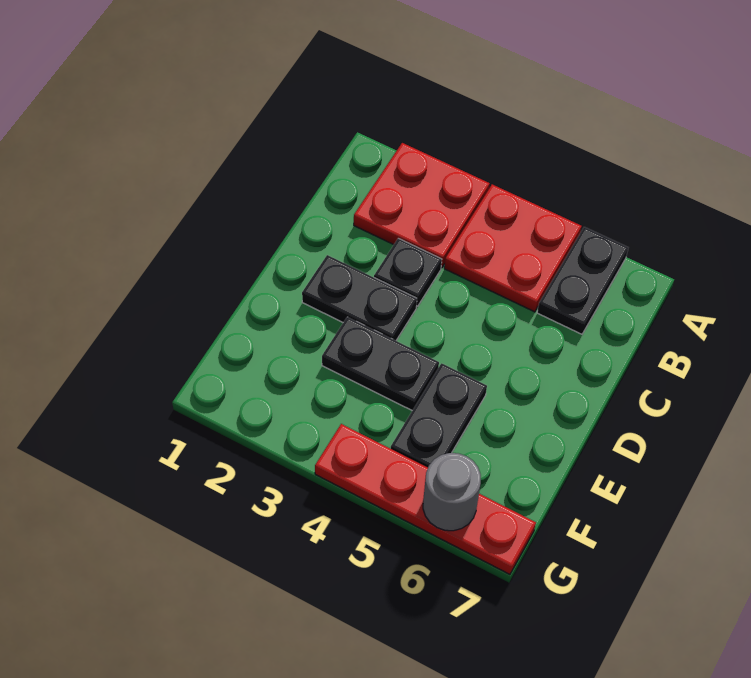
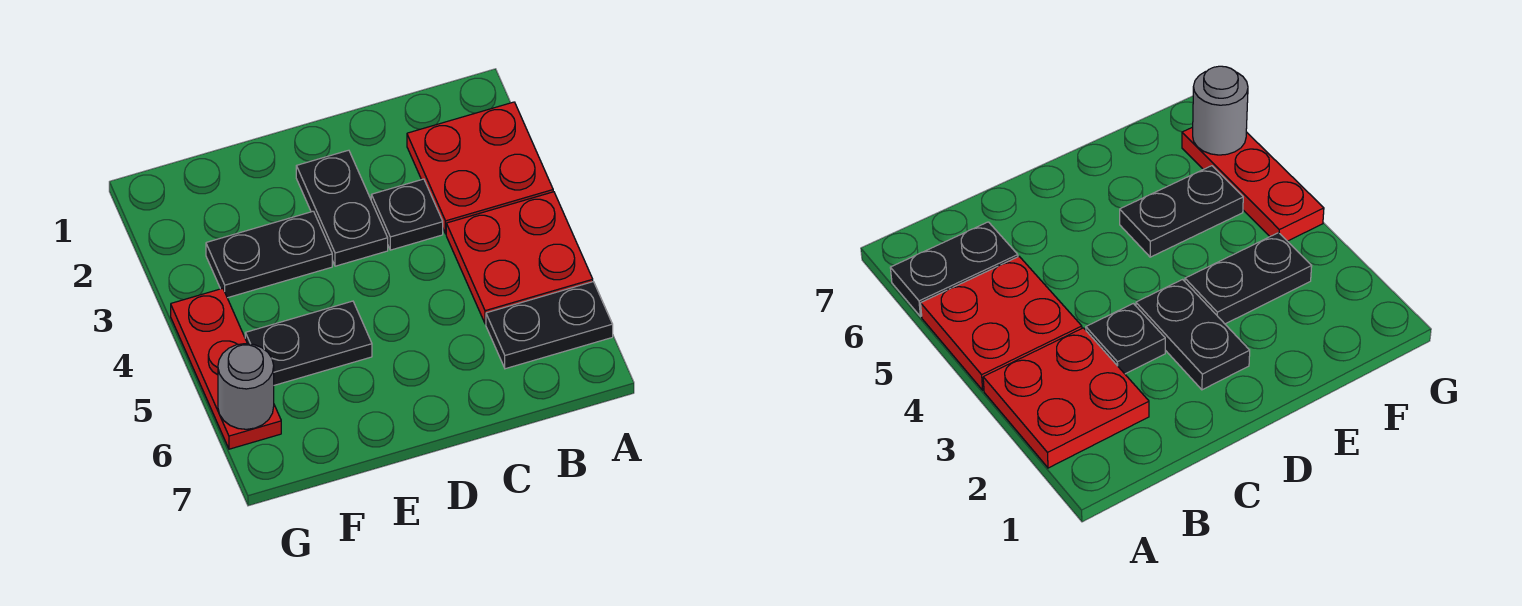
black plate E3:E4 level 1 -> black plate E3:F3 level 1
red plate G4:G7 level 1 -> red plate G4:G6 level 1

